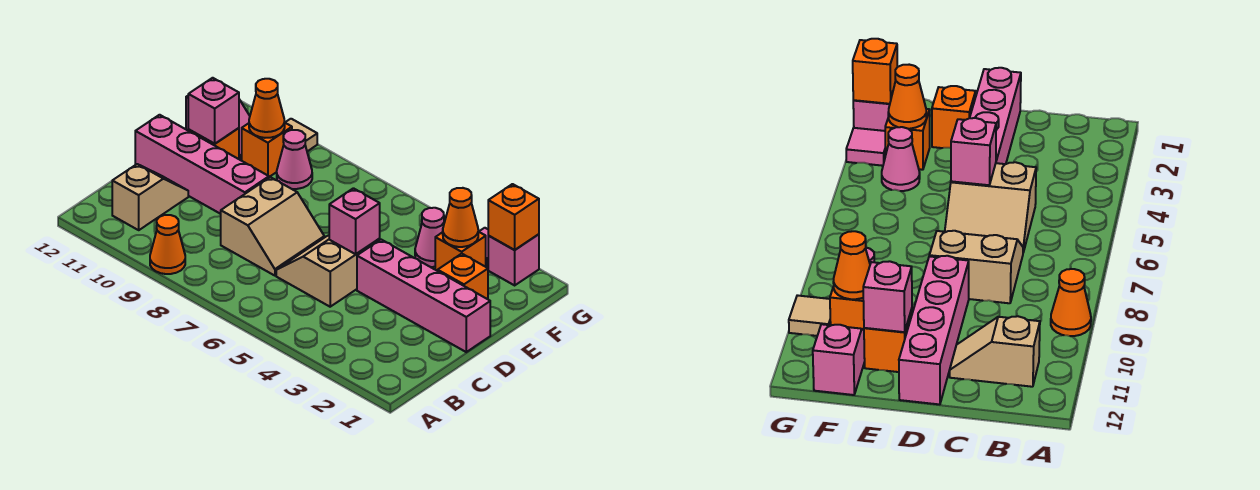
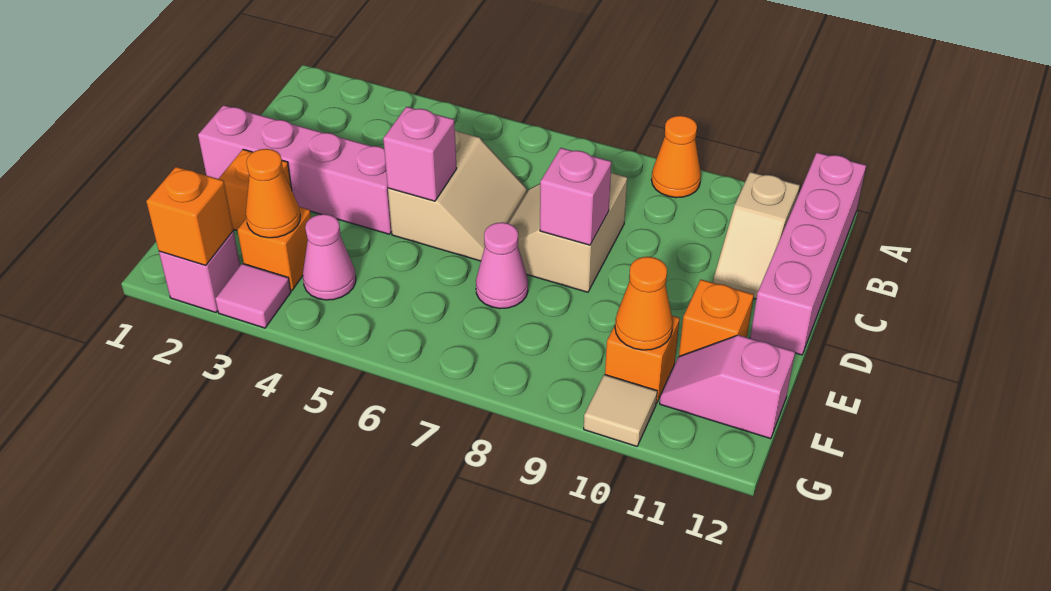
pink brick D9:D12 level 1 -> pink brick A12:D12 level 1
pink brick E11 level 2 -> pink brick D8 level 2
pink cone F9 level 1 -> pink cone E7 level 1

